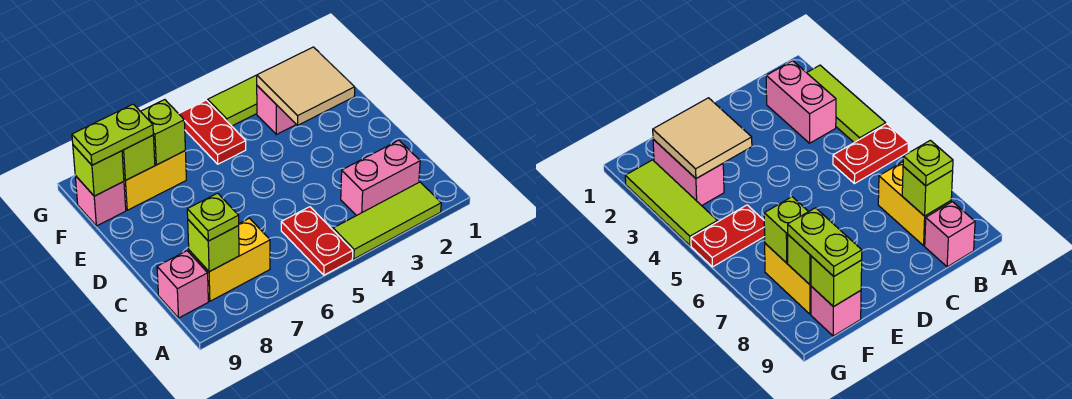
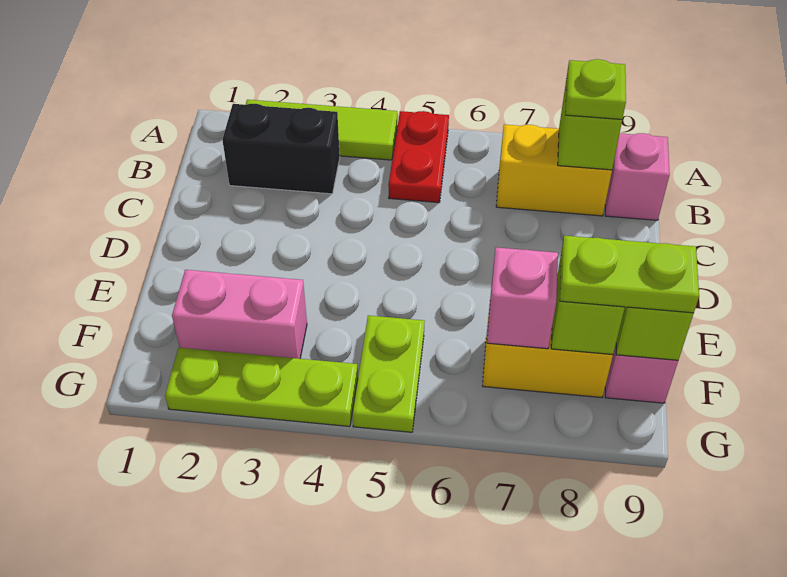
pink brick B2:B3 level 1 -> black brick B2:B3 level 1
tan tile E2:F3 level 2 -> none
red plate F5:G5 level 1 -> lime plate F5:G5 level 1
lime brick F7 level 2 -> pink brick F7 level 2
lime tile G2:G4 level 1 -> lime plate G2:G4 level 1

